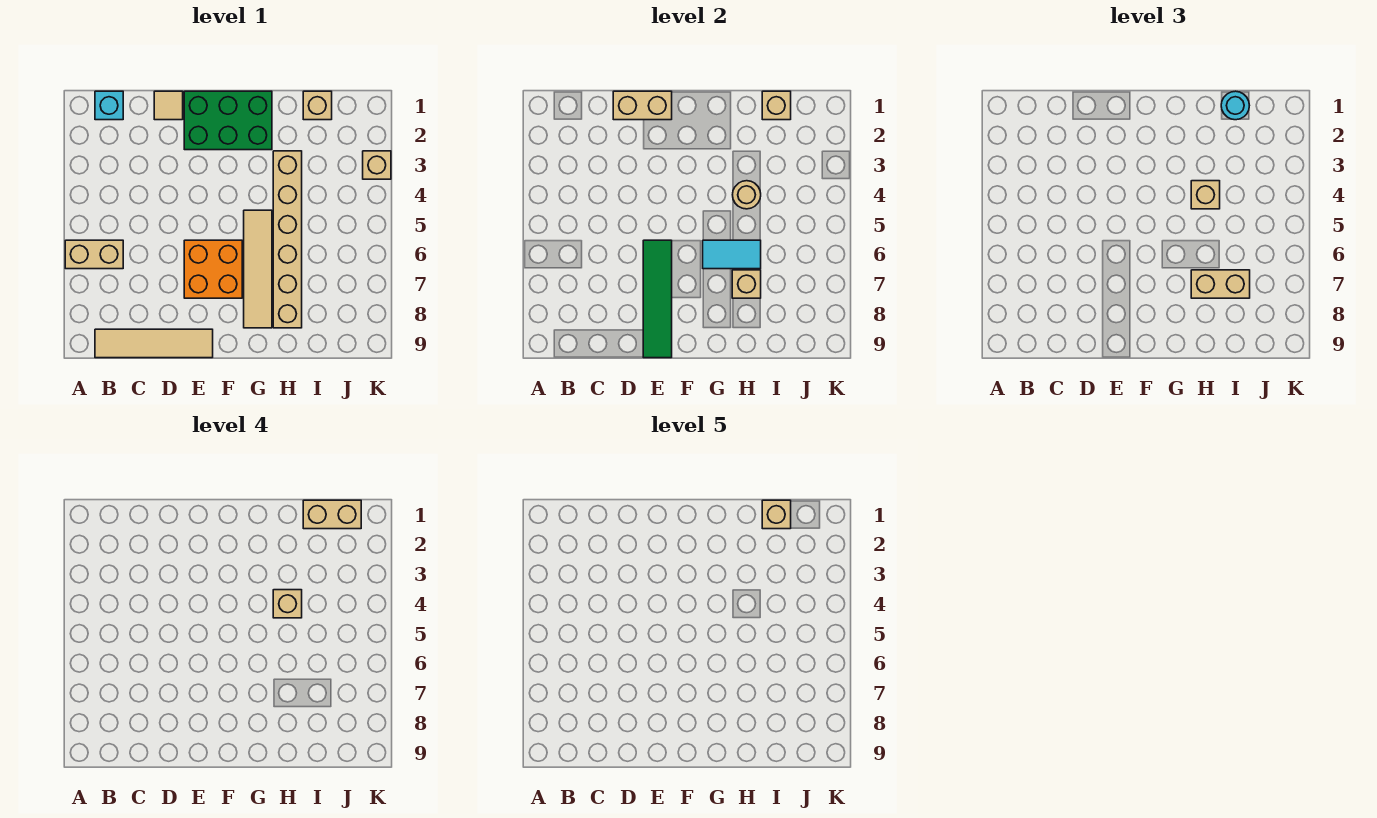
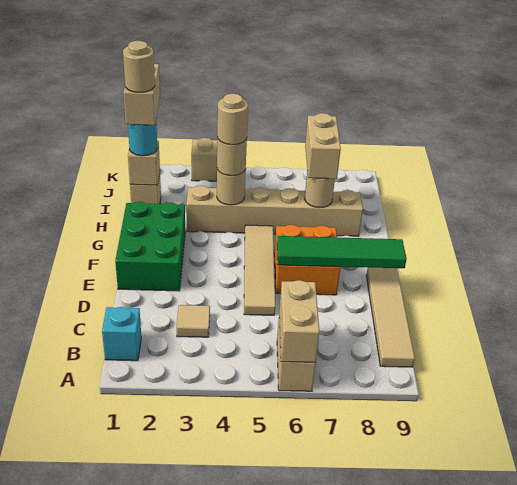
tan tile D1 level 1 -> tan tile C3 level 1
tan brick D1:E1 level 2 -> tan brick A6:B6 level 2
tan tile G5:G8 level 1 -> tan tile D5:G5 level 1
cyan tile G6:H6 level 2 -> none
tan brick H4 level 3 -> tan round brick H4 level 3
tan brick H4 level 4 -> tan round brick H4 level 4
tan brick H7 level 2 -> tan round brick H7 level 2
tan brick I1 level 5 -> tan round brick I1 level 5

